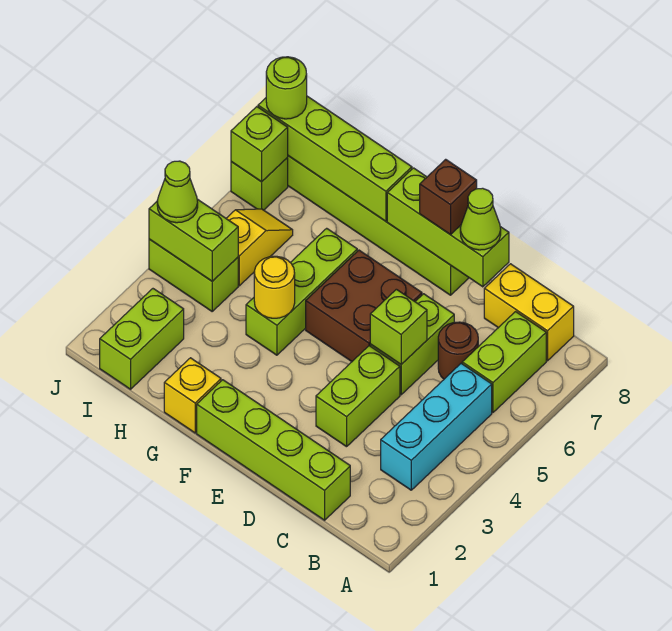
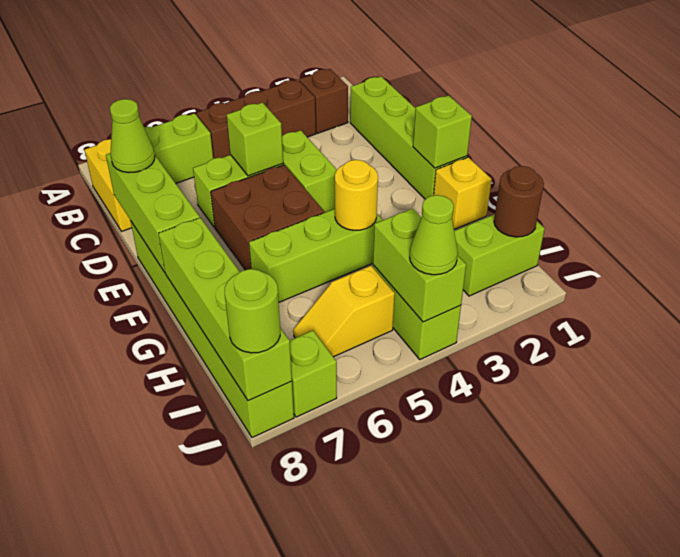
cyan brick B3:B5 level 1 -> brown brick B3:B5 level 1
brown round brick C6 level 1 -> brown round brick I1 level 2
lime brick D3:D4 level 1 -> lime brick D4:E4 level 1
brown brick E8 level 3 -> brown brick B2 level 1
lime brick J7 level 2 -> lime brick F1 level 2

